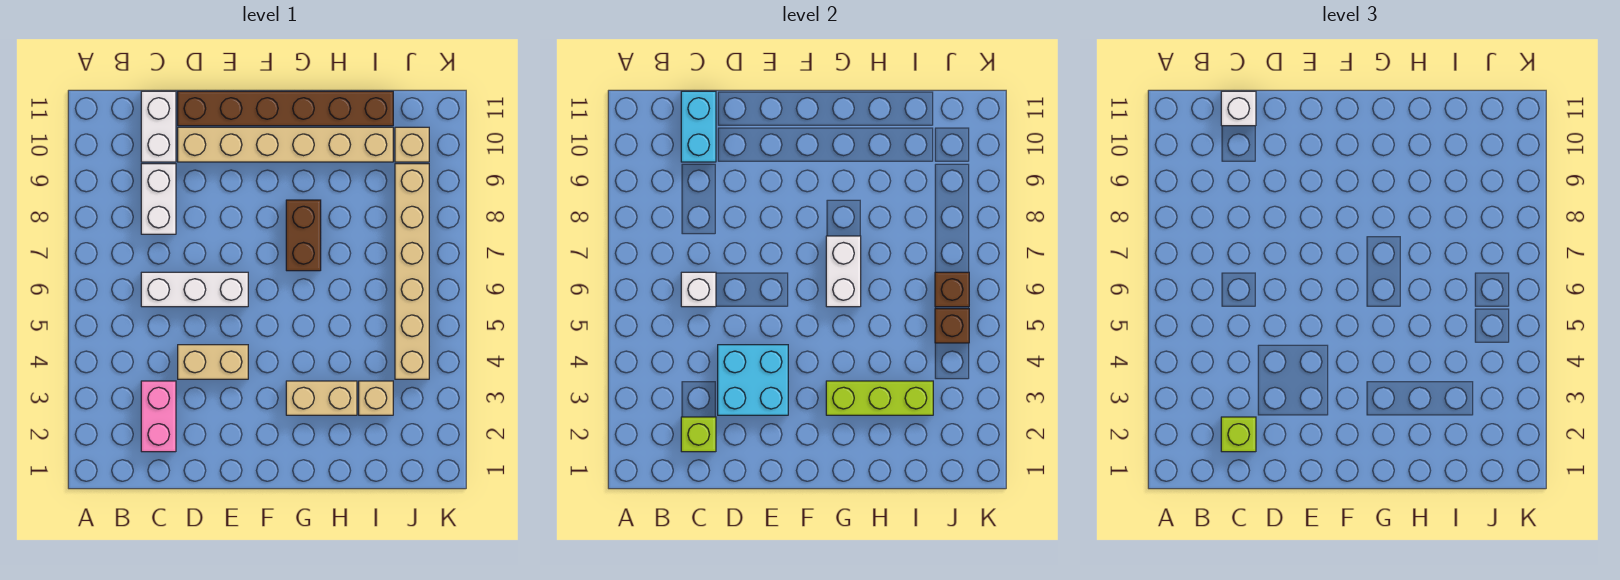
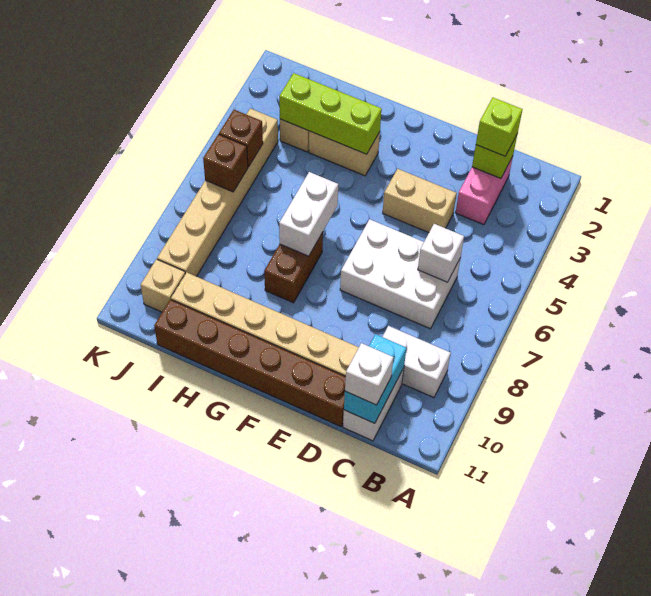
white brick C6:E6 level 1 -> white brick C6:E7 level 1
white brick C8:C9 level 1 -> white brick B9:C9 level 1
cyan brick D3:E4 level 2 -> none

